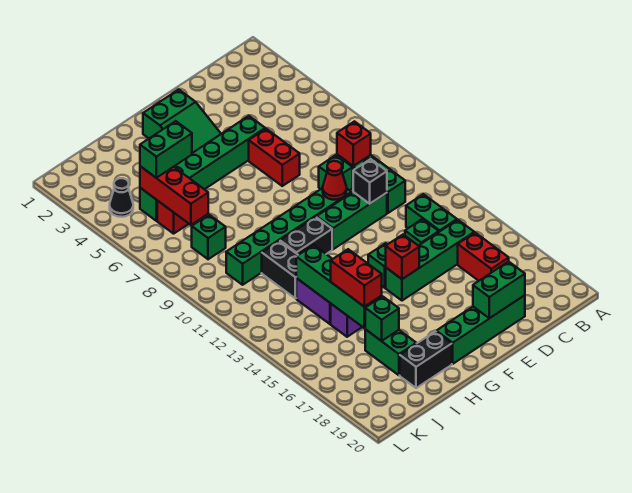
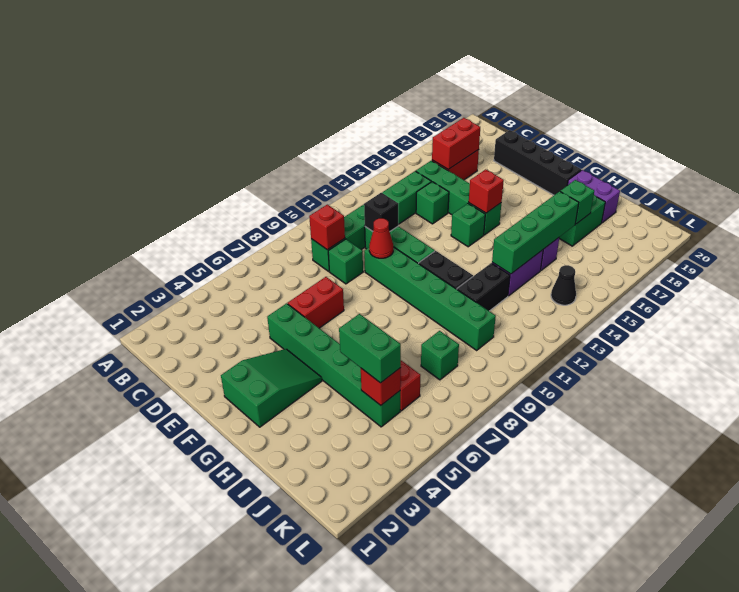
green brick D19:G19 level 1 -> black brick D19:G19 level 1
green brick D19:E19 level 2 -> none
black brick H19:I19 level 1 -> purple brick H19:I19 level 1
red brick I15:I16 level 3 -> red brick C16:C17 level 2
red brick J5:J7 level 2 -> red brick J5 level 2
black cone K4 level 1 -> black cone K14 level 1

